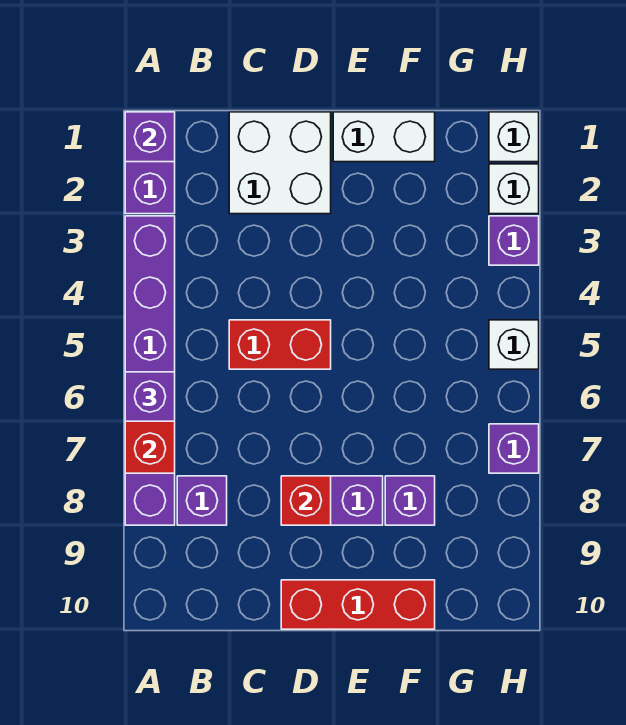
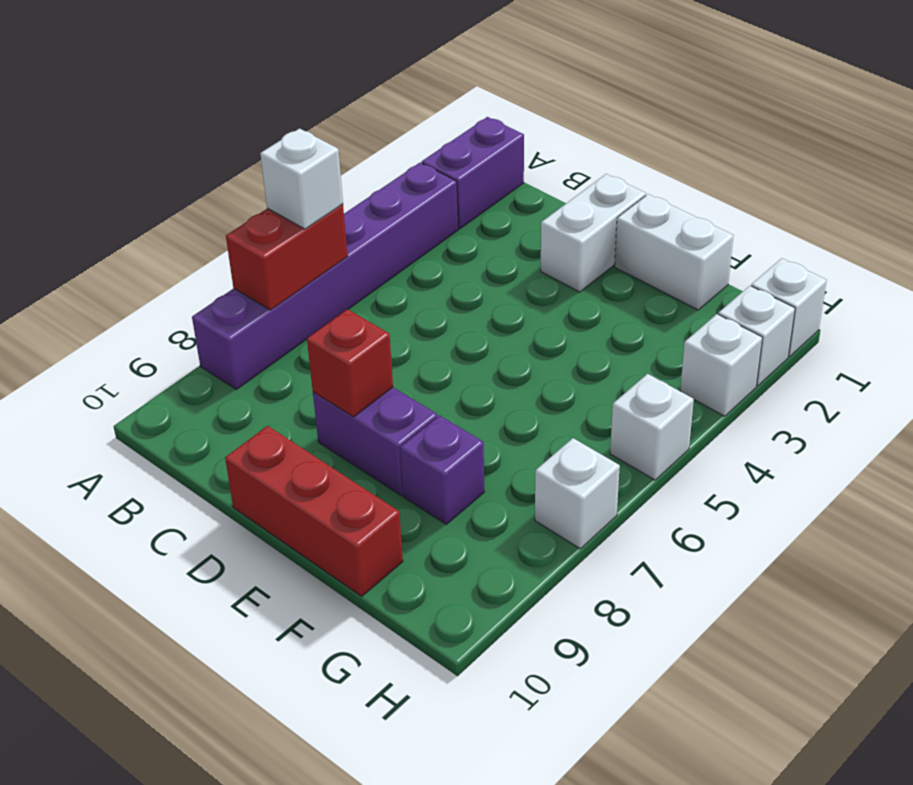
purple brick A1 level 2 -> none
purple brick A6 level 3 -> white brick A6 level 3
purple brick B8 level 1 -> none
white brick C1:D2 level 1 -> white brick D1:D2 level 1
red brick C5:D5 level 1 -> none
purple brick H3 level 1 -> white brick H3 level 1
purple brick H7 level 1 -> white brick H7 level 1

